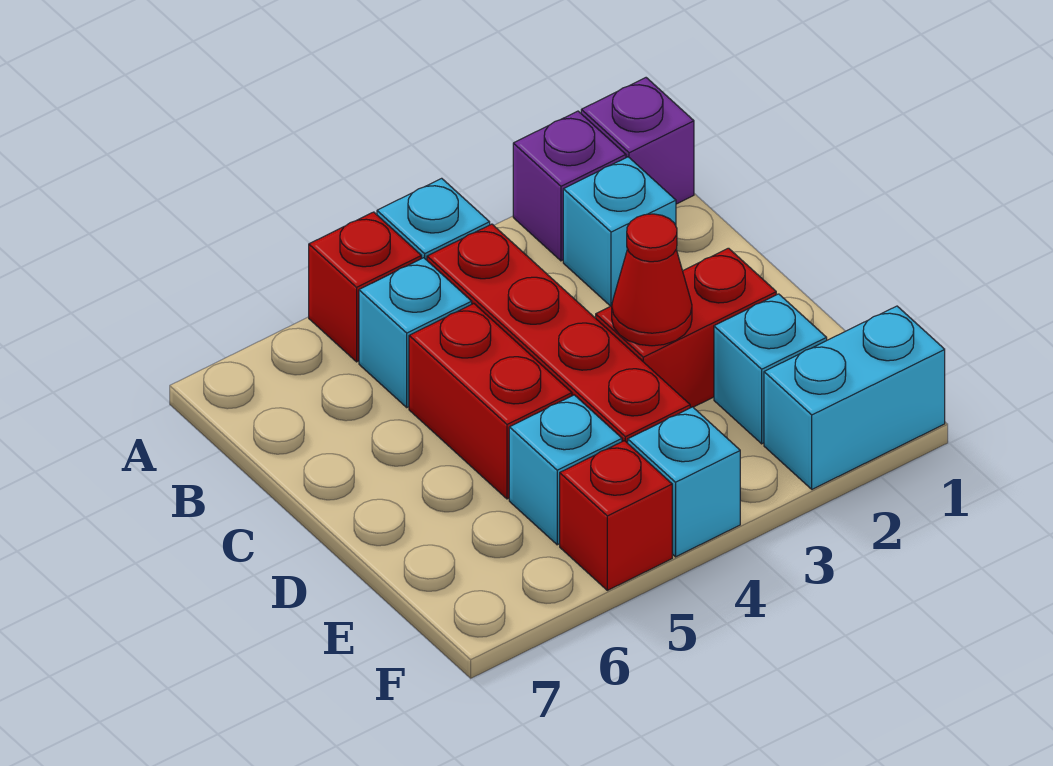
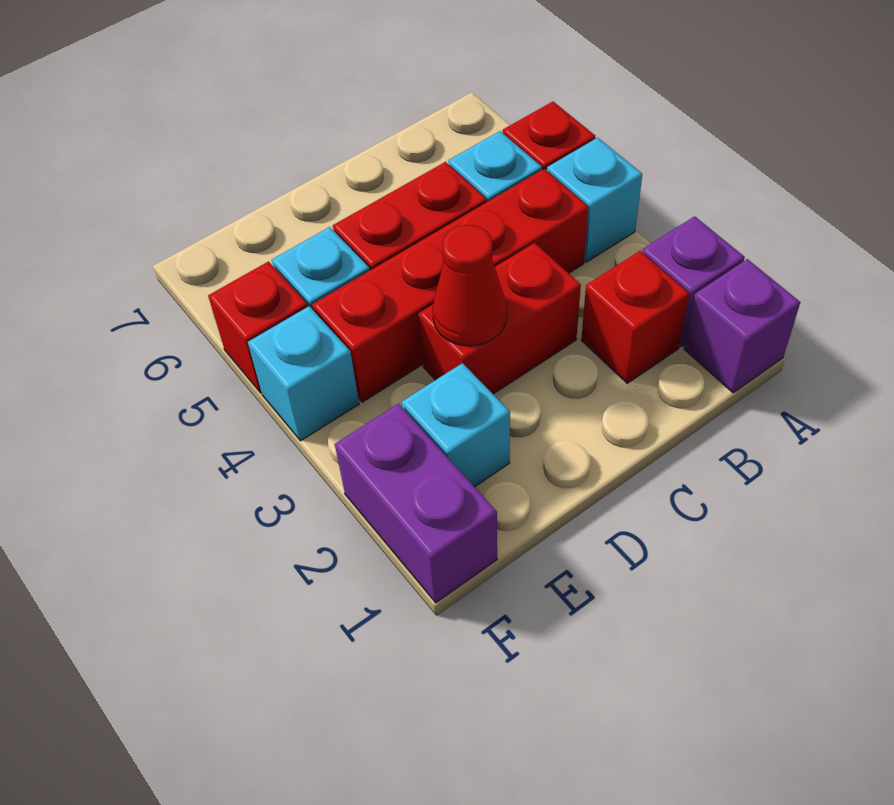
cyan brick B2 level 1 -> red brick B2 level 1
red brick D2:D3 level 1 -> red brick C3:D3 level 1
cyan brick F1:F2 level 1 -> purple brick F1:F2 level 1

